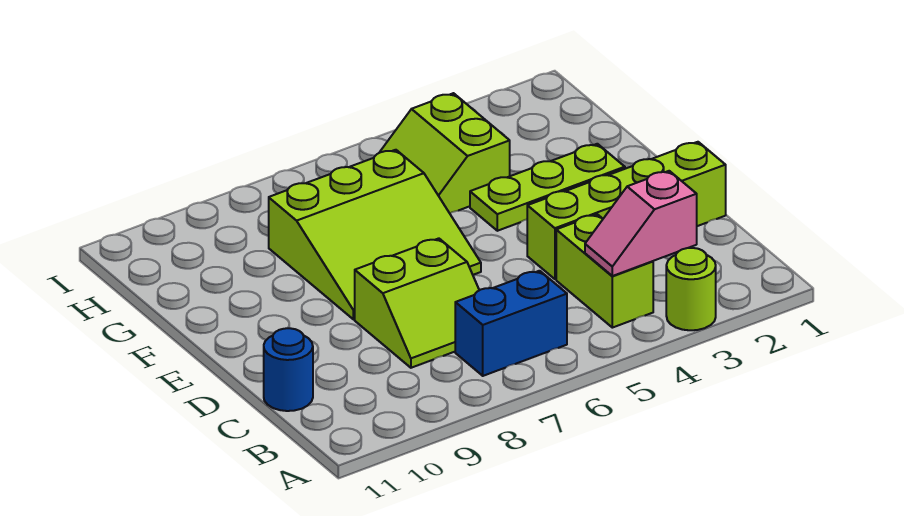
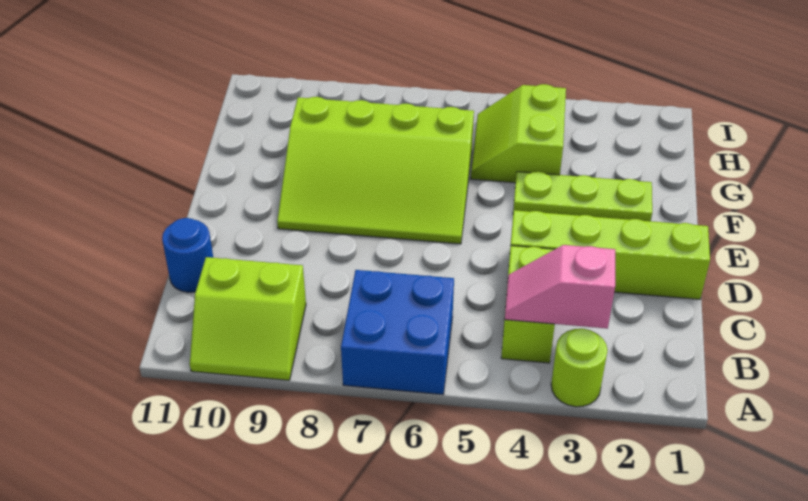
blue brick B6:B7 level 1 -> blue brick A6:B7 level 1
lime slope C7:D8 level 1 top D -> lime slope A9:B10 level 1 top B
lime slope E6:G8 level 1 top G -> lime slope E6:G9 level 1 top G

